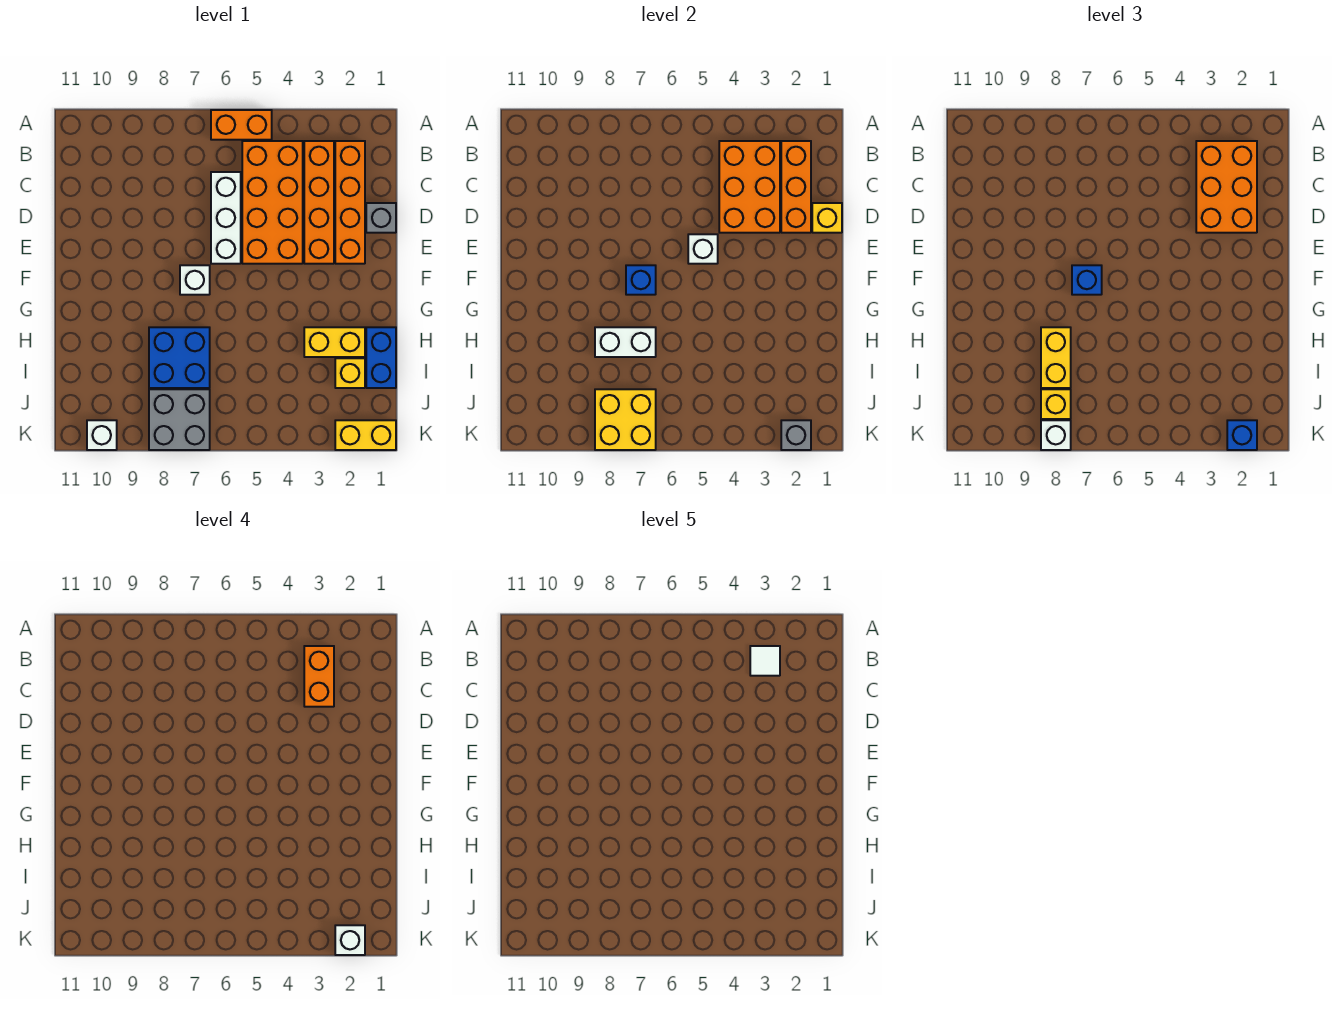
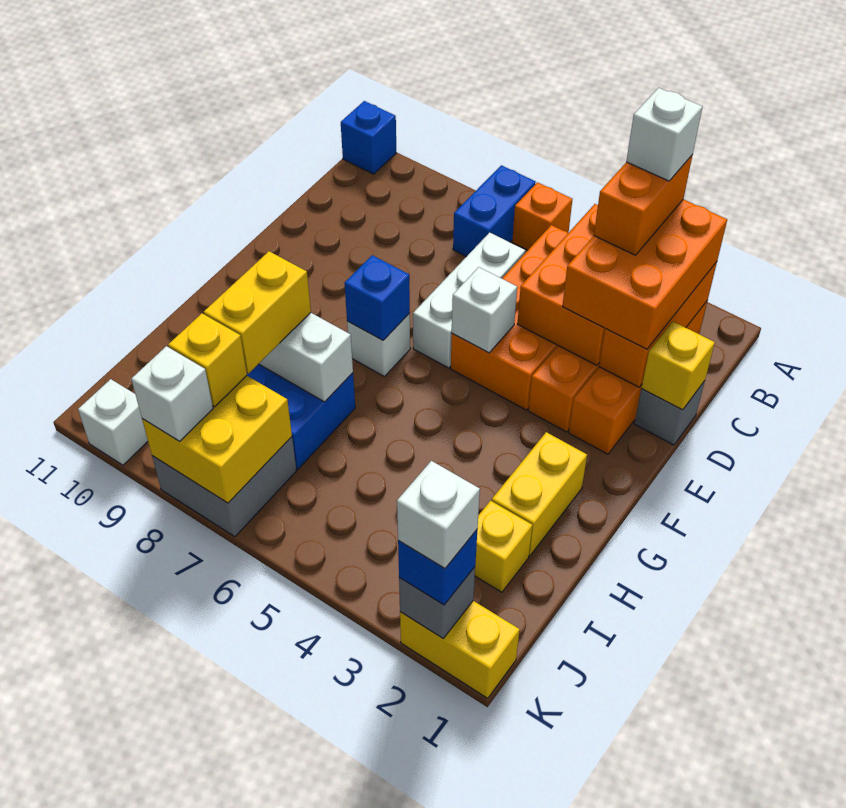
orange brick A5:A6 level 1 -> orange brick A6 level 1
white tile B3 level 5 -> white brick B3 level 5
blue brick F7 level 3 -> blue brick A11 level 1
blue brick H1:I1 level 1 -> blue brick A7:B7 level 1
yellow brick H2:H3 level 1 -> yellow brick G2:H2 level 1

